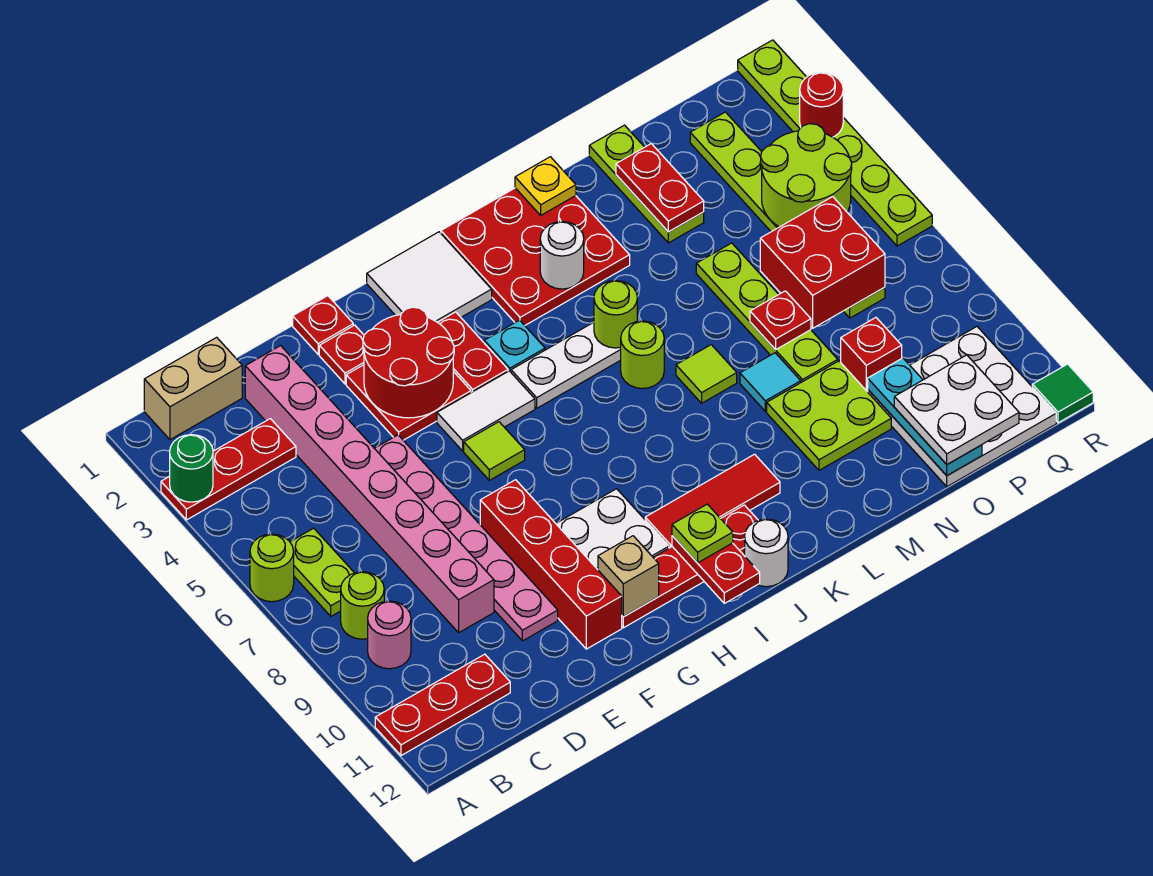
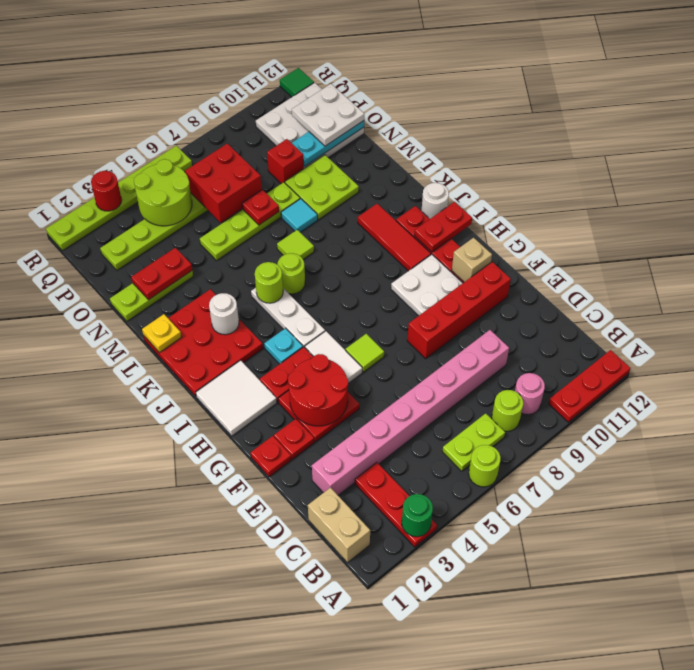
red plate A11:C11 level 1 -> red plate A10:A12 level 1
pink plate E5:E10 level 1 -> none
lime plate I11 level 3 -> none

